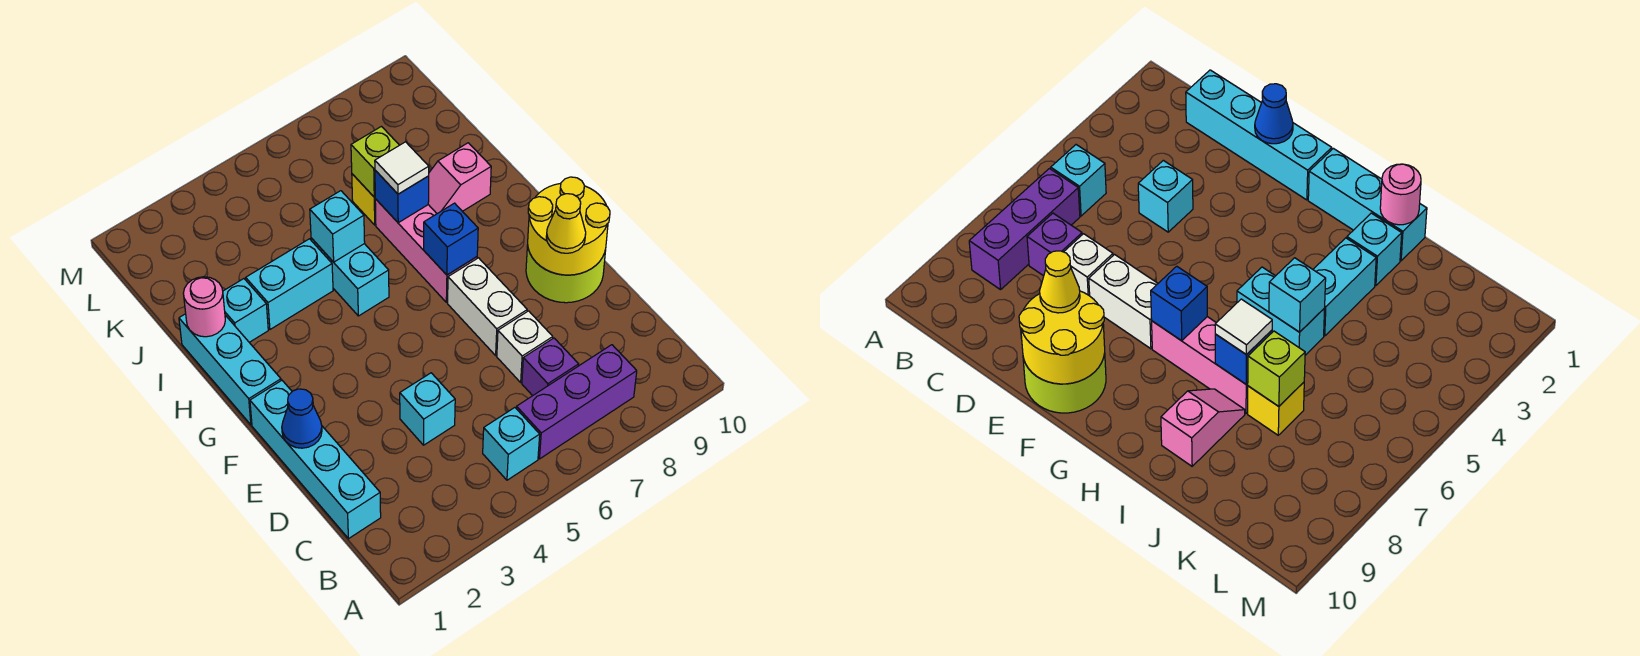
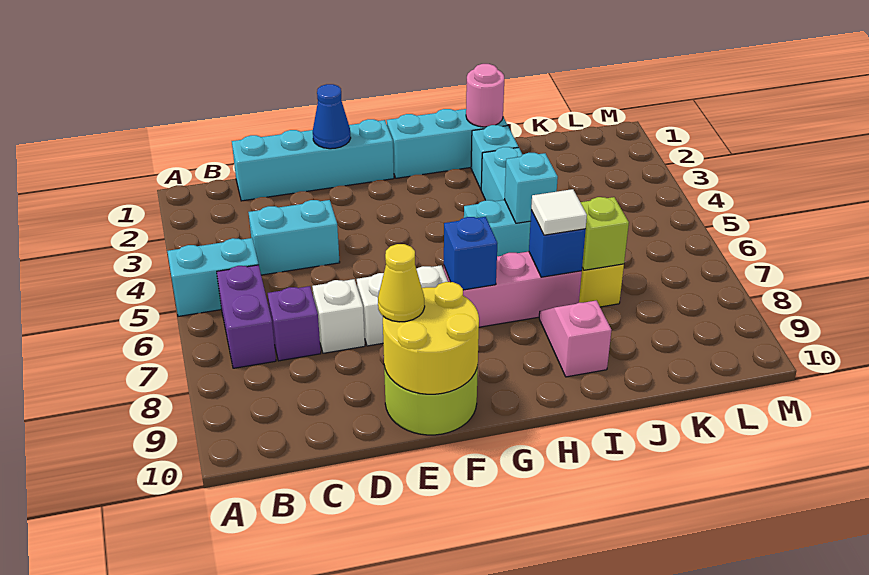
cyan brick B5 level 1 -> cyan brick A5:B5 level 1
purple brick B6:B8 level 1 -> purple brick B6:B7 level 1
cyan brick D4 level 1 -> cyan brick C4:D4 level 1

